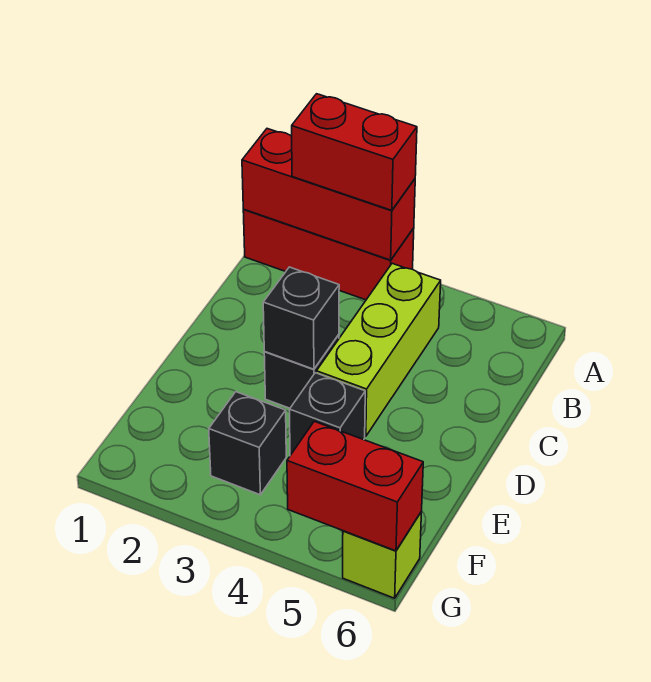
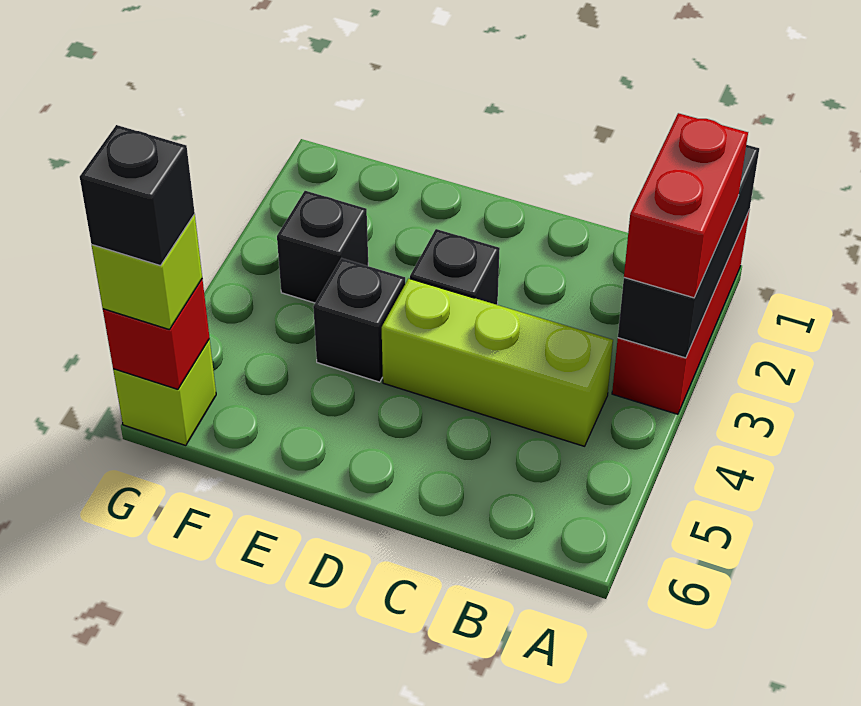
red brick A1:A3 level 2 -> black brick A1:A3 level 2
black brick D3 level 2 -> black brick G6 level 4
red brick G5:G6 level 2 -> red brick G6 level 2
none -> lime brick G6 level 3

